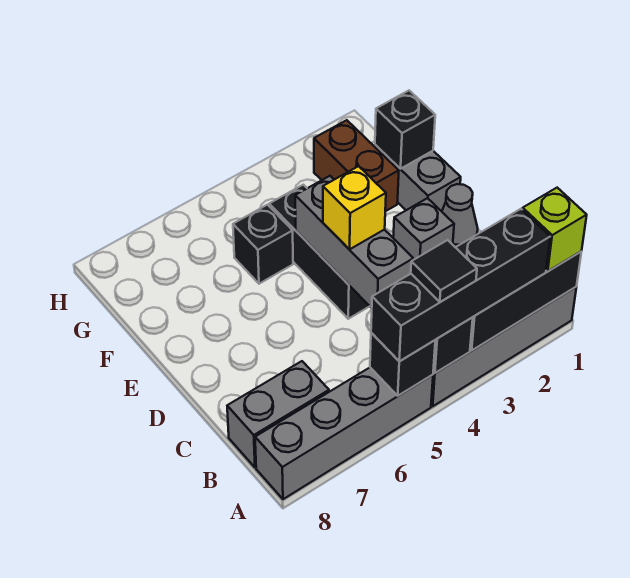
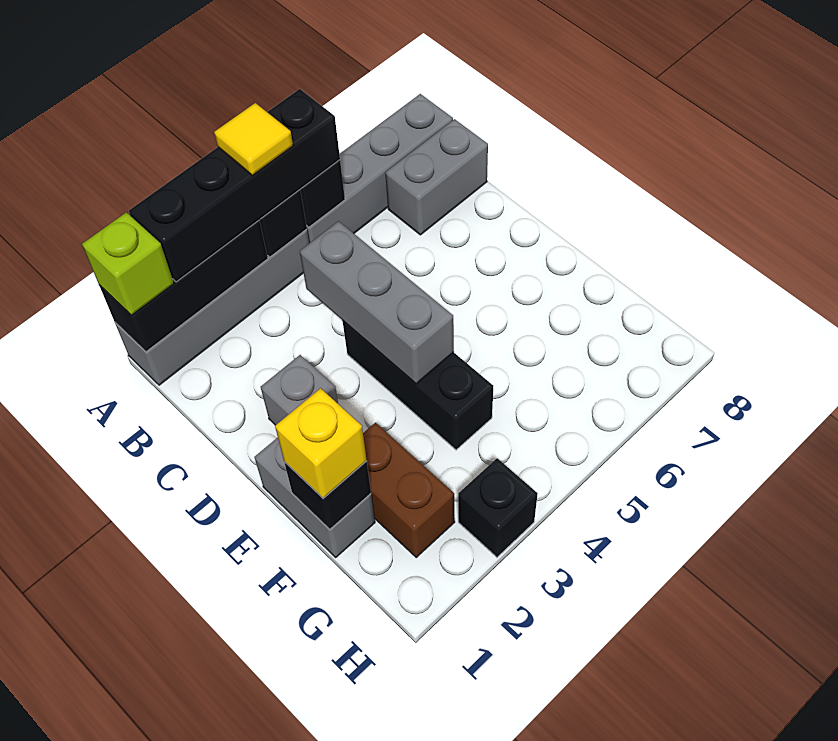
black tile A4 level 4 -> yellow tile A4 level 4
grey cone D1 level 1 -> none
yellow brick D4 level 3 -> yellow brick F1 level 3
black brick F5 level 1 -> black brick H3 level 1

